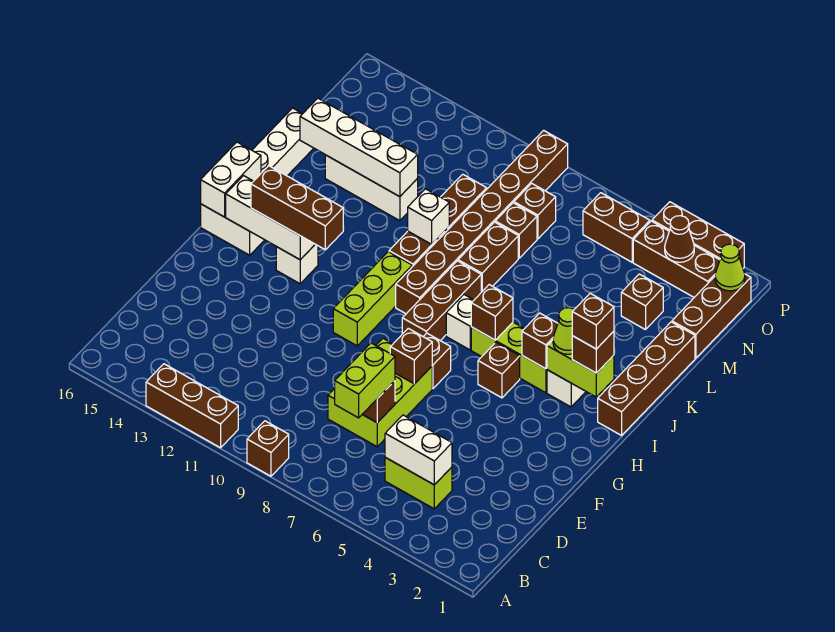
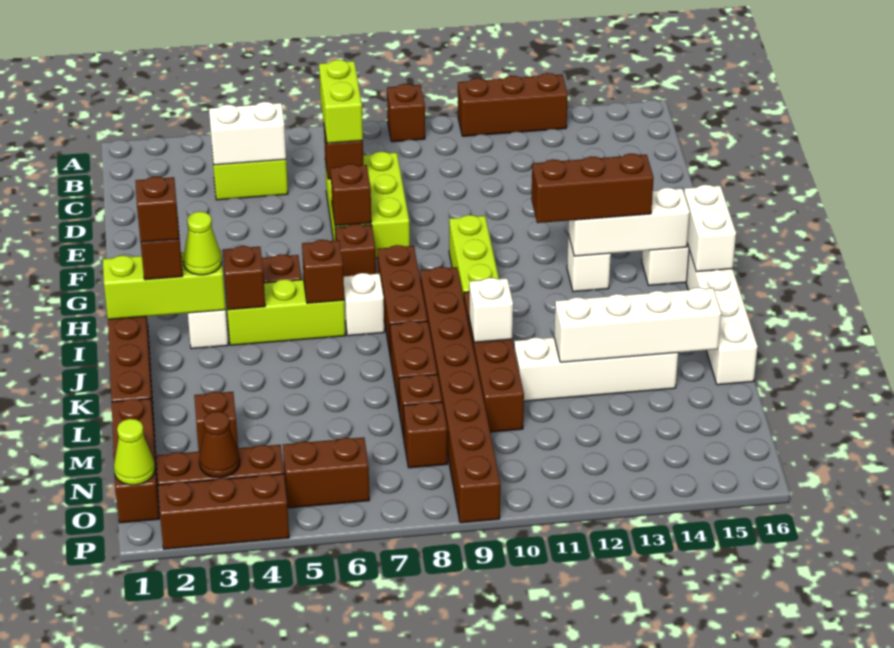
lime brick I2:I3 level 2 -> lime brick I1:I3 level 2
white brick L12:L14 level 1 -> white brick L11:L14 level 1

